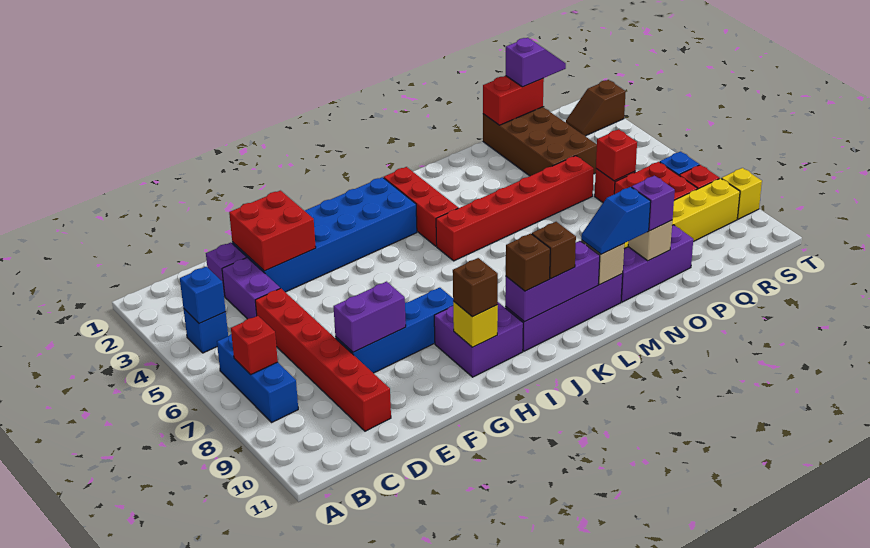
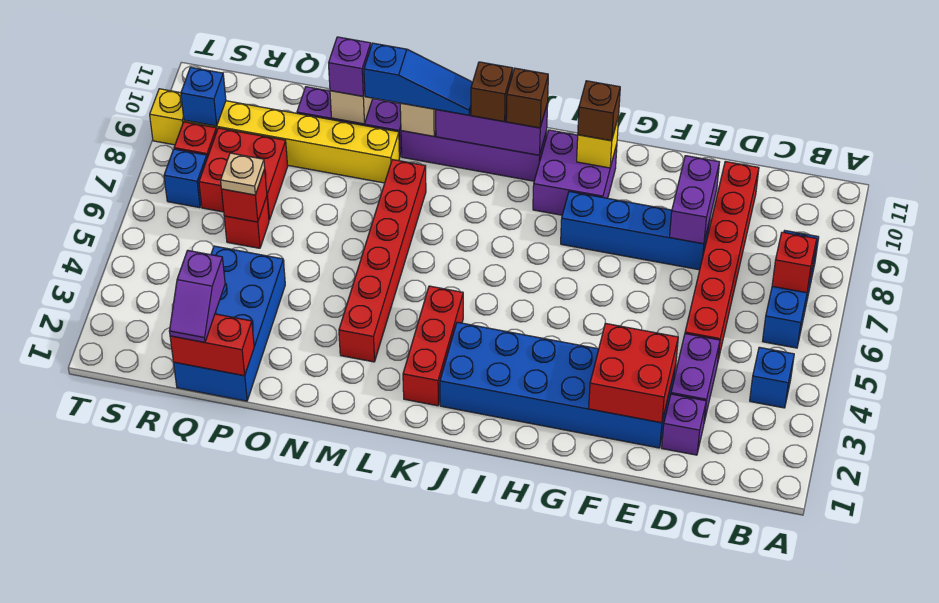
blue brick B4 level 2 -> blue brick S9 level 2
purple brick E8:F8 level 2 -> purple brick E8:E9 level 2
red brick K5:P5 level 1 -> red brick M3:M8 level 1
blue slope M10:N10 level 3 top N -> blue slope L10:N10 level 3 top N
brown brick P1:Q4 level 1 -> blue brick P1:Q4 level 1
purple slope Q1:R1 level 3 top Q -> purple slope Q1:Q2 level 3 top 2
none -> tan plate Q6 level 3
brown slope S2:T2 level 1 top T -> none

